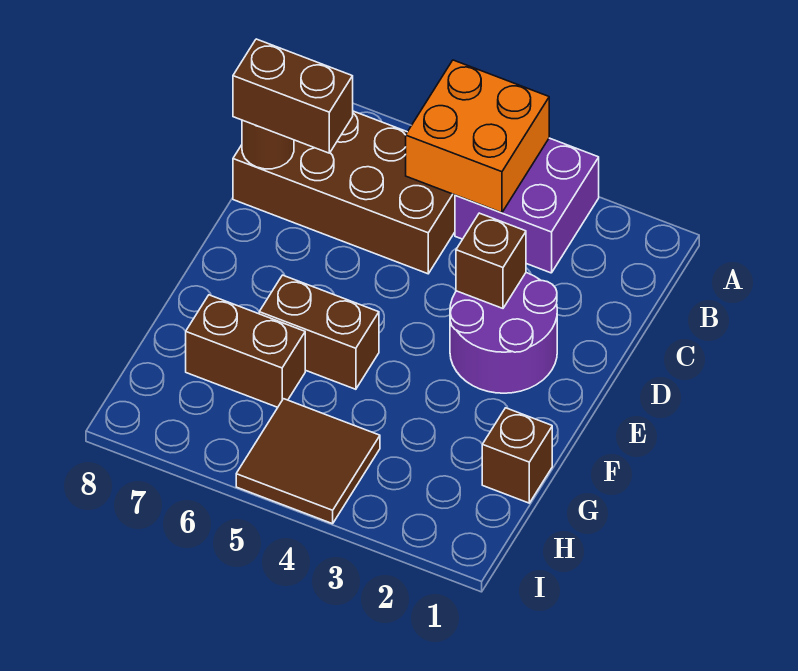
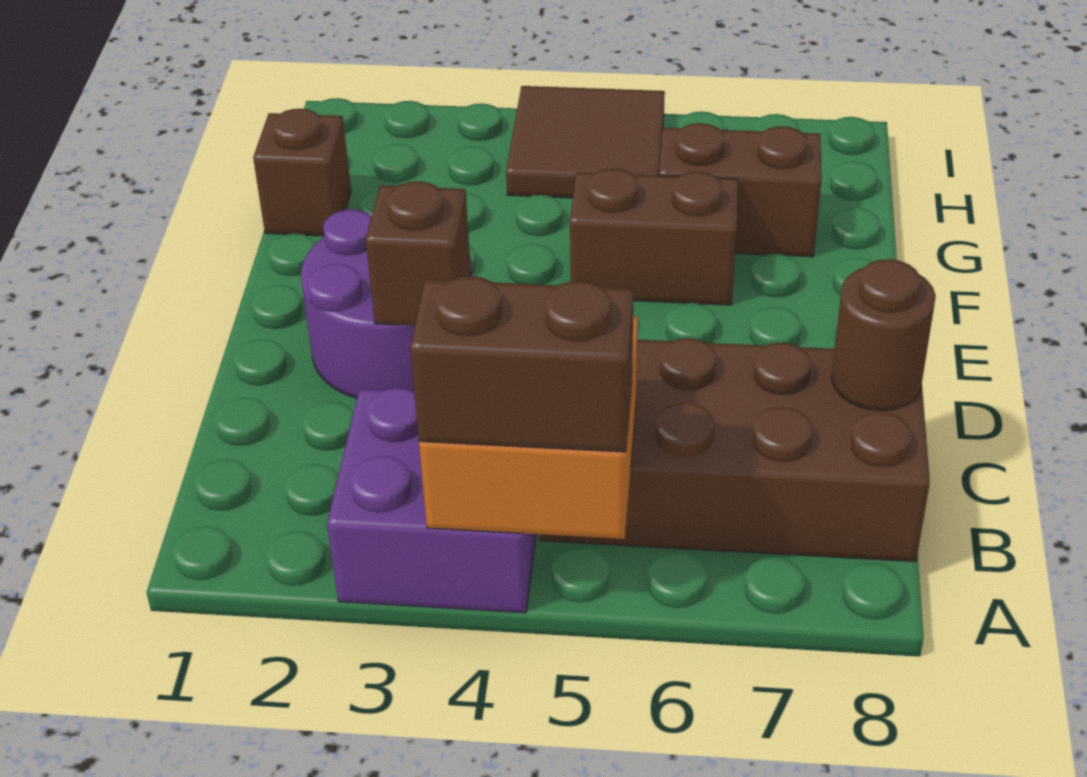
brown brick C7:C8 level 3 -> brown brick A4:A5 level 3

